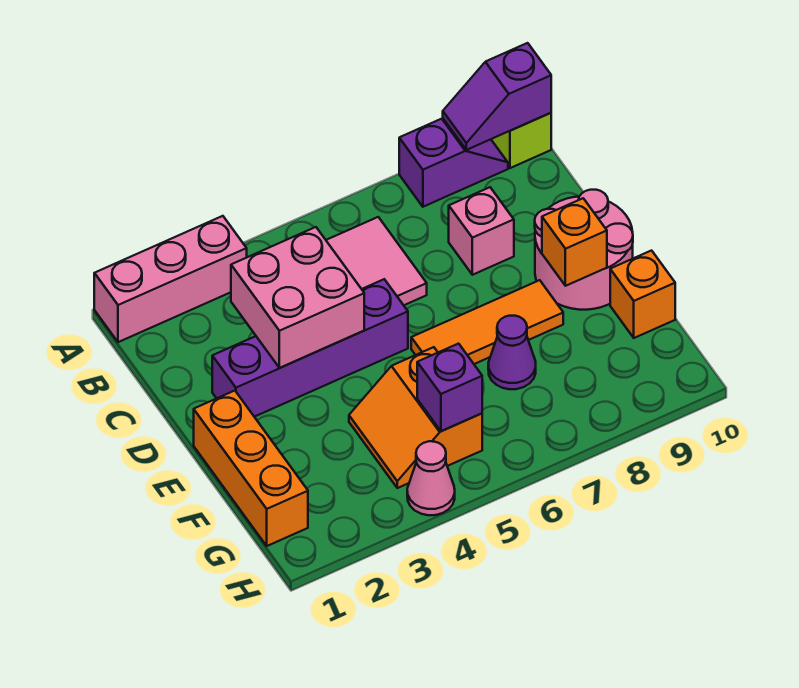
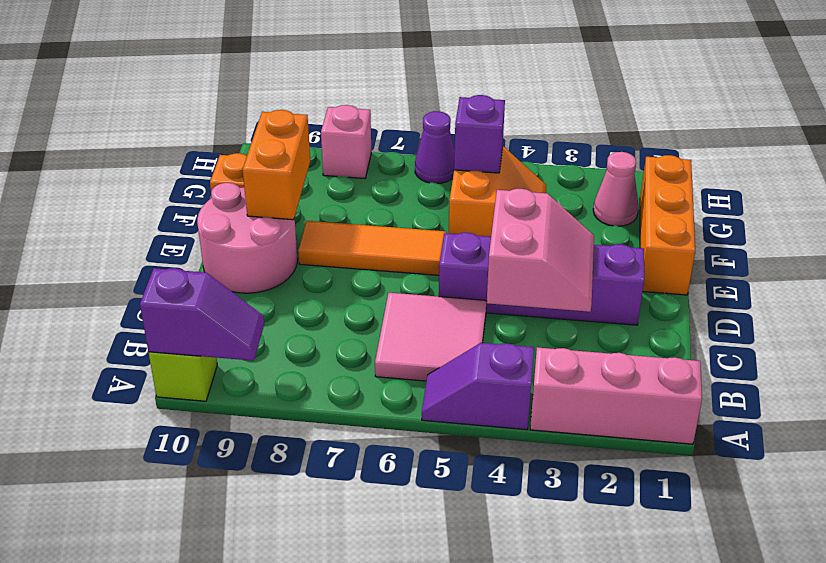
purple slope A8:A9 level 1 top 8 -> purple slope A4:A5 level 1 top 4
pink brick C3:D4 level 2 -> pink slope C3:D4 level 2 top 4
pink brick C8 level 1 -> pink brick H8 level 1
orange brick E9 level 2 -> orange brick E9:F9 level 2
purple cone F7 level 1 -> purple cone H6 level 1
pink cone H4 level 1 -> pink cone G2 level 1

